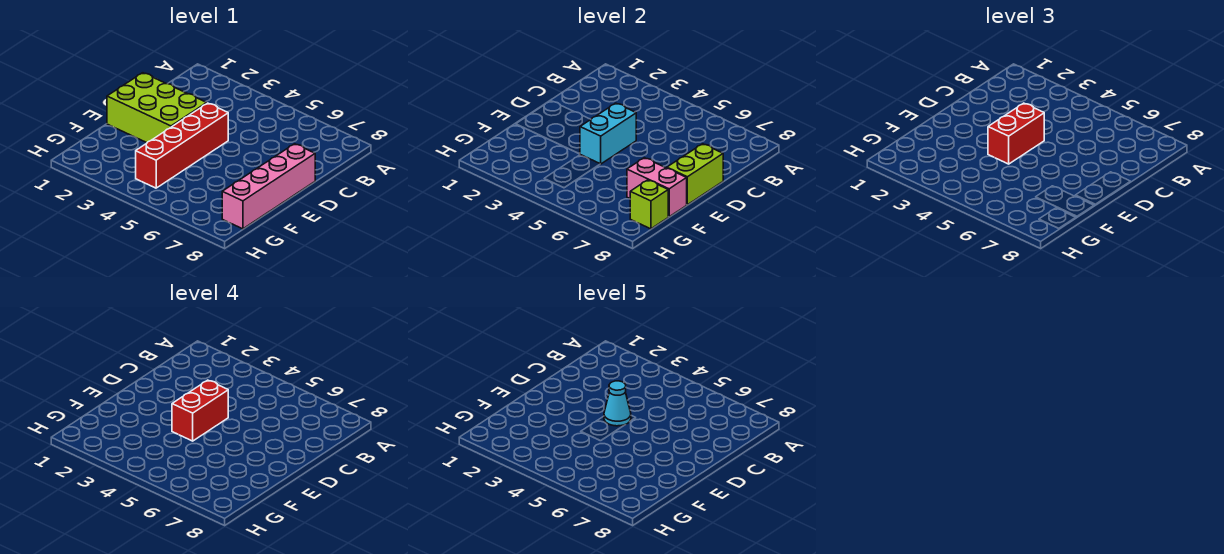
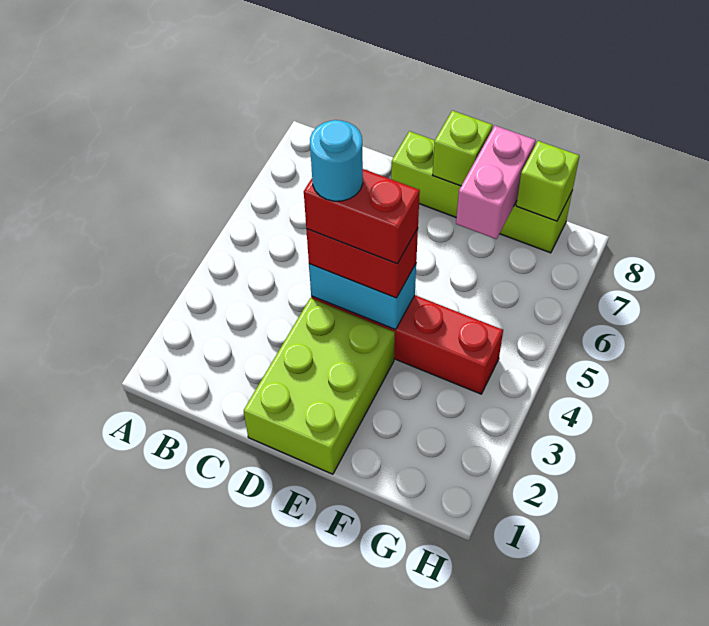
cyan cone D4 level 5 -> cyan round brick D4 level 5
pink brick D8:G8 level 1 -> lime brick D8:G8 level 1
lime brick D8:E8 level 2 -> lime brick E8 level 2

